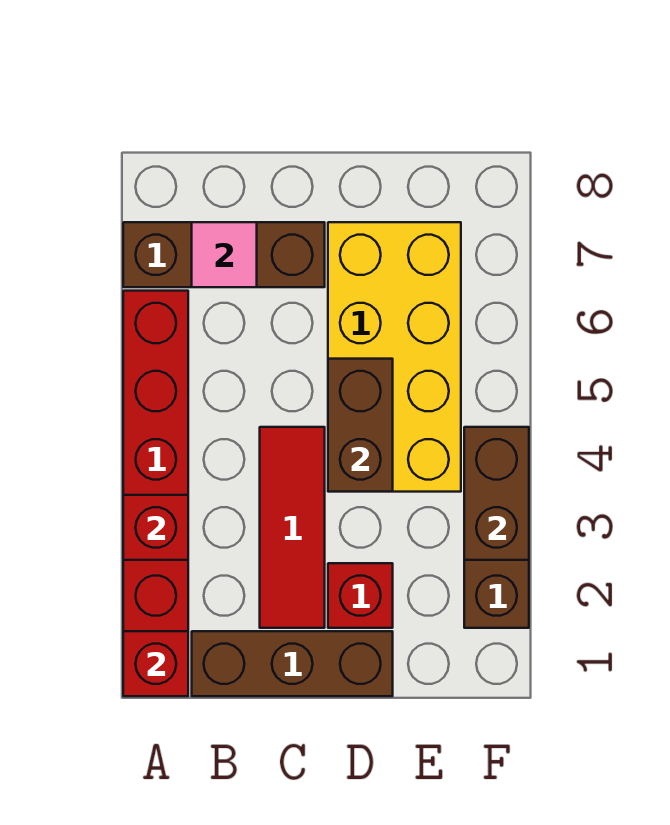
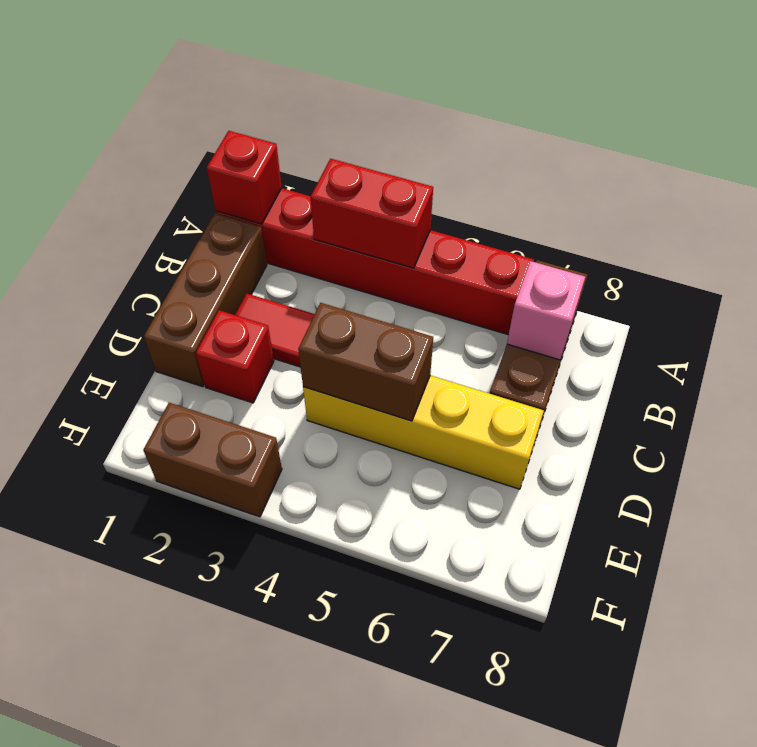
red brick A3 level 2 -> red brick A3:A4 level 2
pink tile B7 level 2 -> pink brick B7 level 2
yellow brick D4:E7 level 1 -> yellow brick D4:D7 level 1
brown brick F3:F4 level 2 -> none

